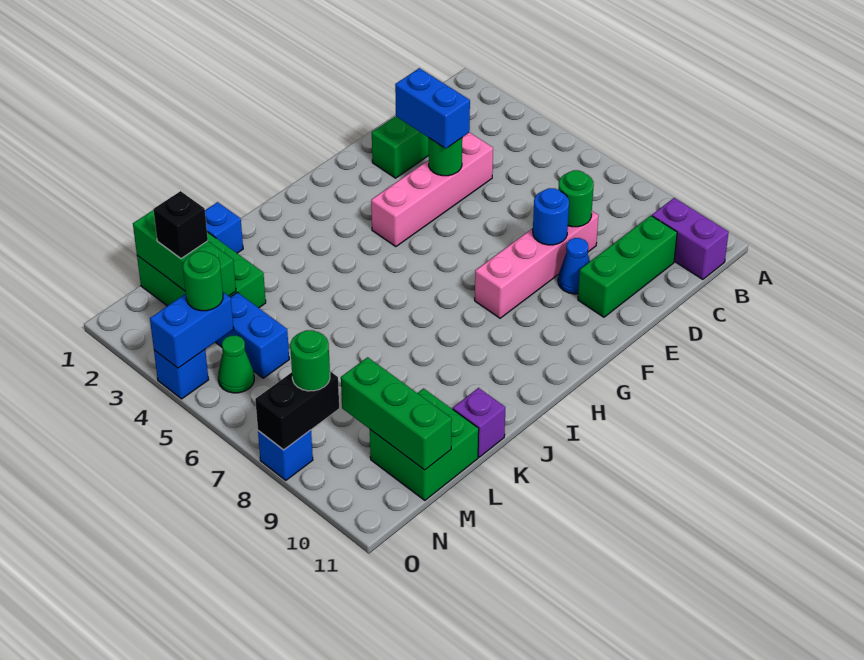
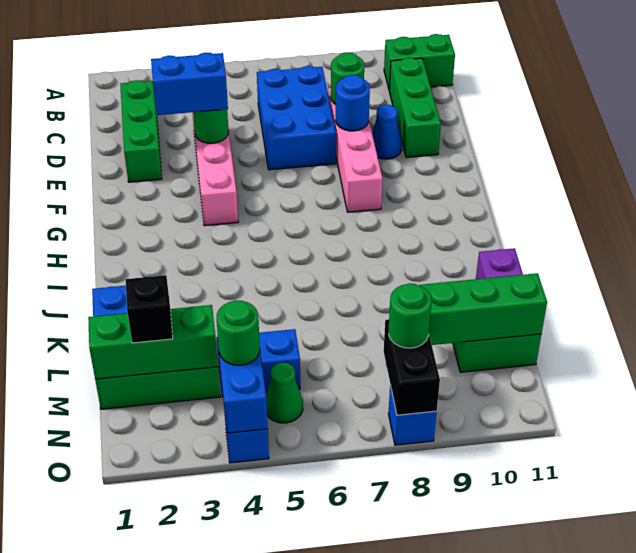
purple brick B10:B11 level 1 -> green brick B10:B11 level 1
none -> blue brick C6:E7 level 1

